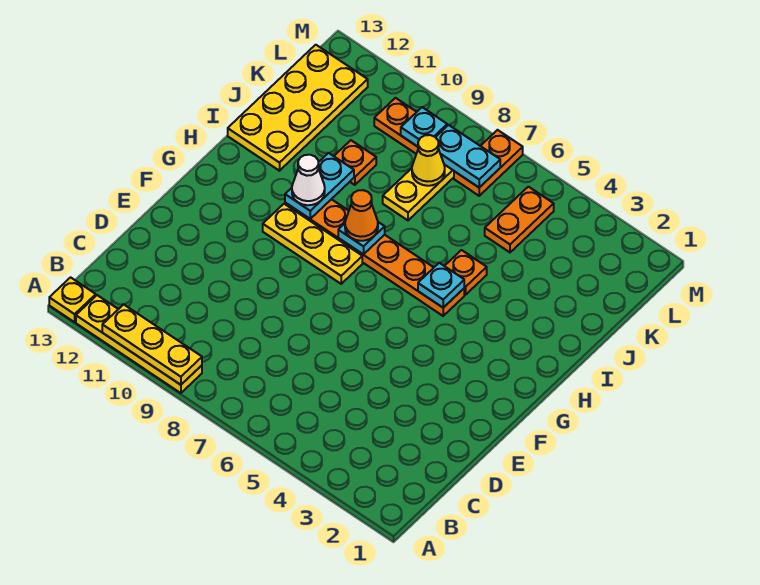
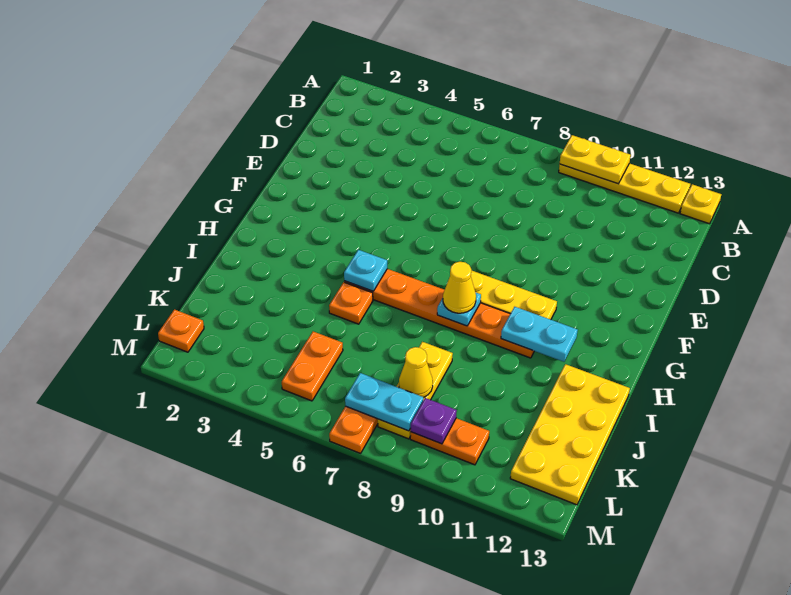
yellow plate A9:A11 level 2 -> yellow plate A9:A10 level 2
orange cone H8 level 3 -> yellow cone H8 level 3
cyan plate H10:I10 level 2 -> cyan plate H10:H11 level 2
white cone H10 level 3 -> none
orange plate J10 level 1 -> orange plate L1 level 1
cyan plate L9 level 2 -> purple plate L9 level 2

